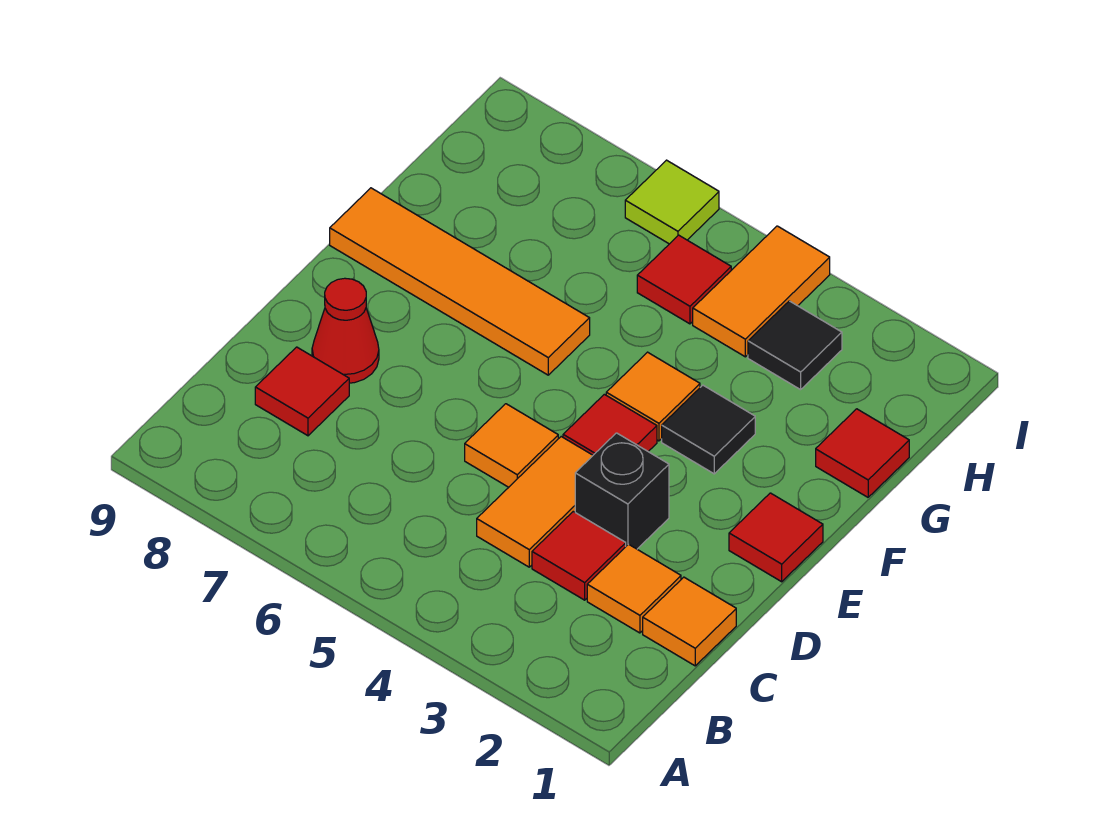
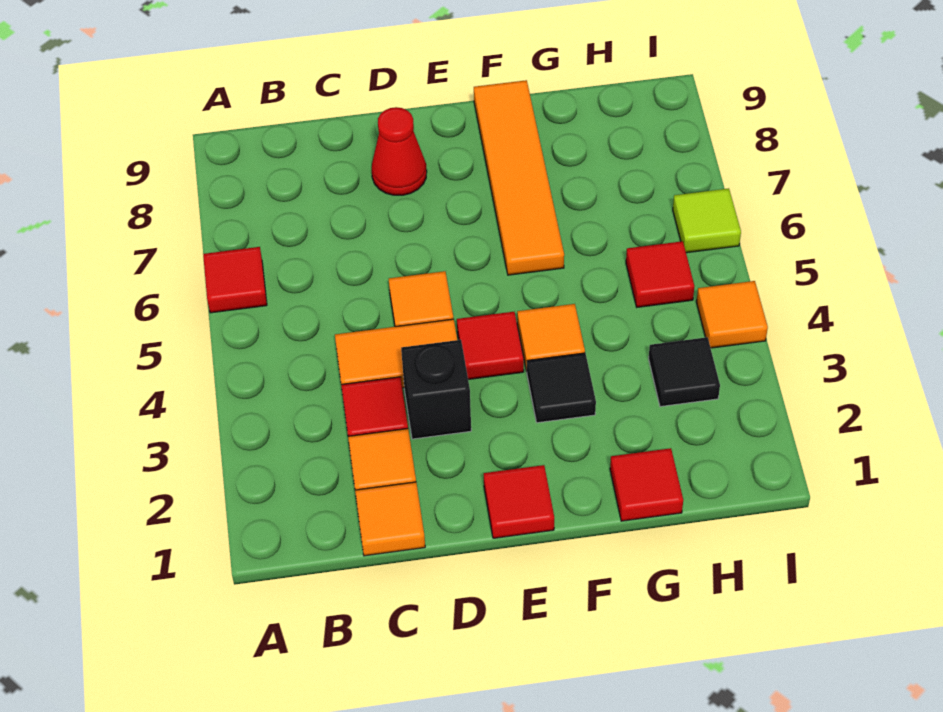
red tile C8 level 1 -> red tile A6 level 1
orange tile H4:I4 level 1 -> orange tile I4 level 1

